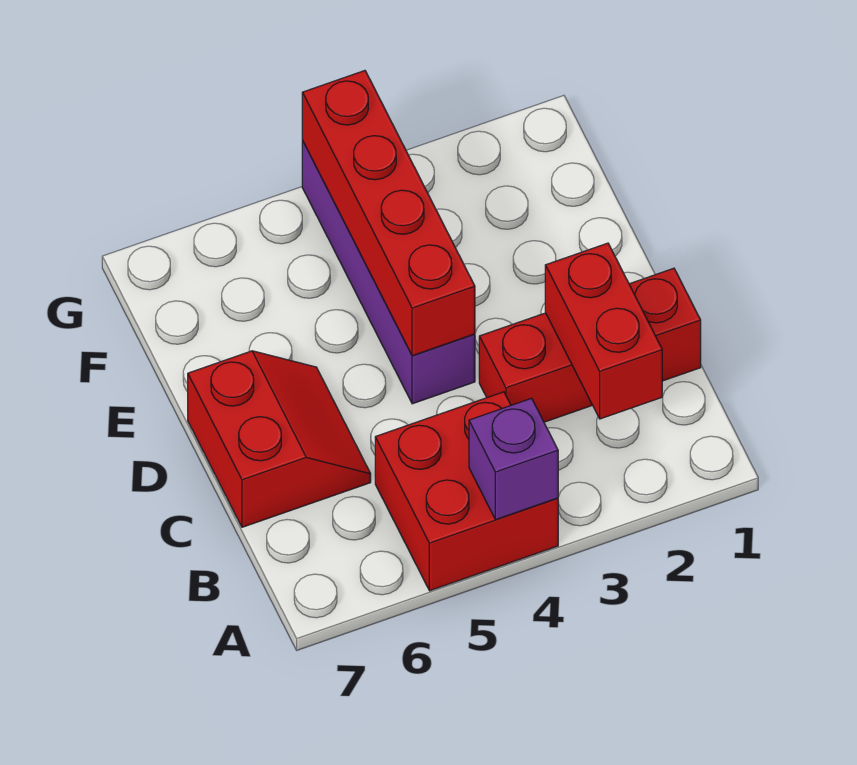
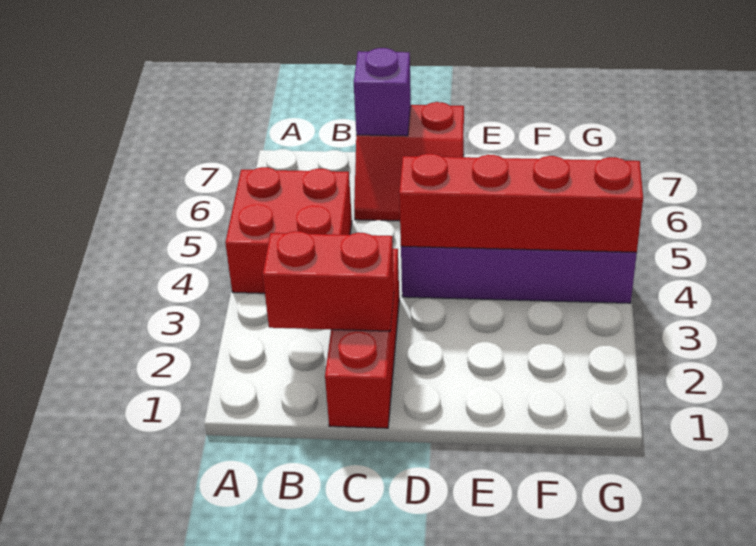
purple brick A4 level 2 -> purple brick C7 level 2

